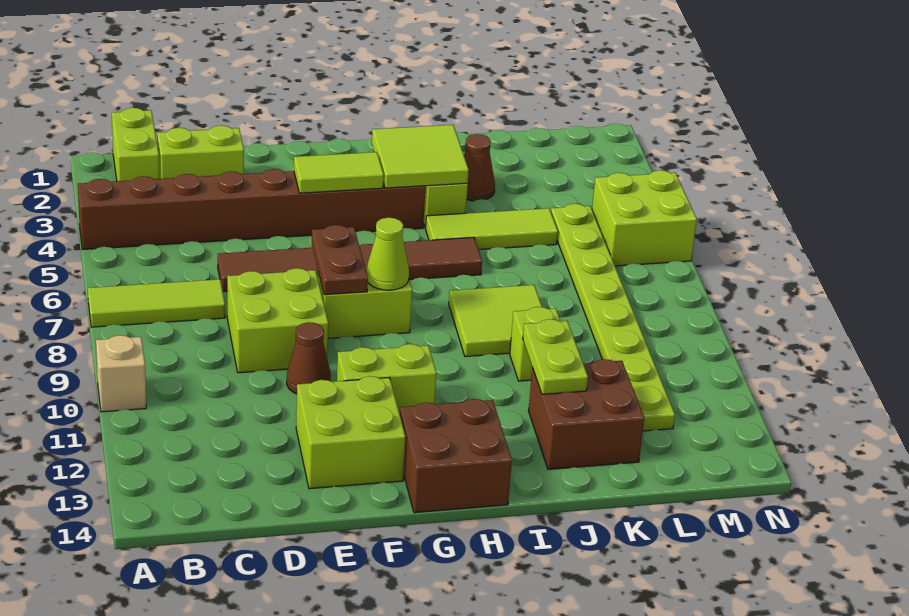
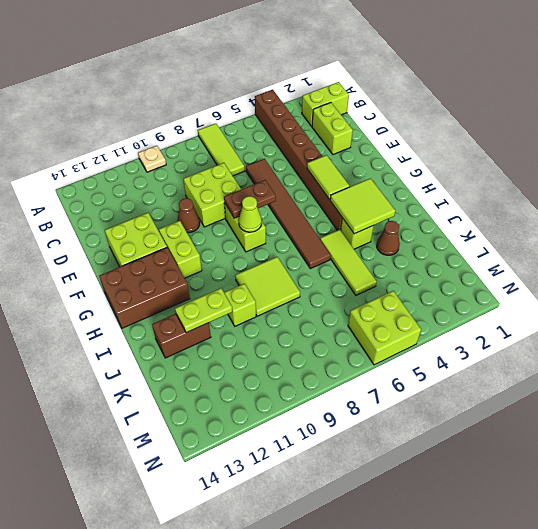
tan brick A10 level 1 -> tan plate A10 level 1
brown brick G13:H14 level 1 -> brown brick G12:H14 level 1
brown brick J12:K13 level 1 -> brown brick J12:J13 level 1
lime plate L5:L12 level 1 -> none

